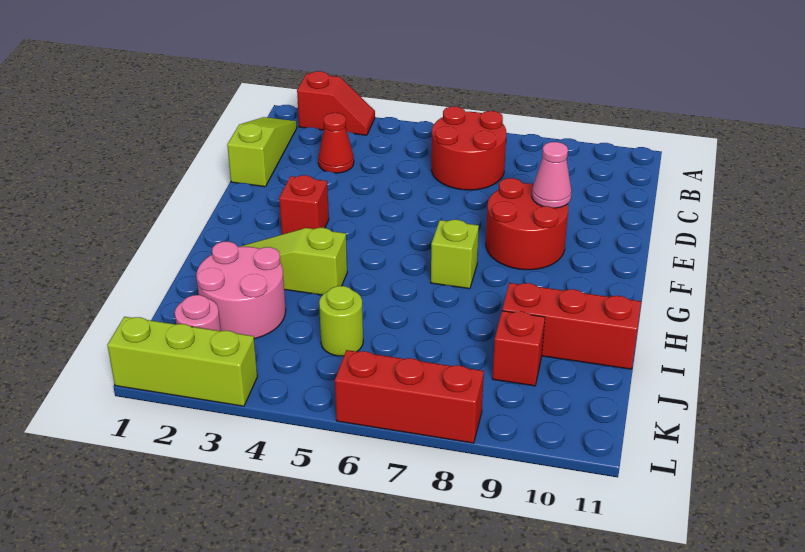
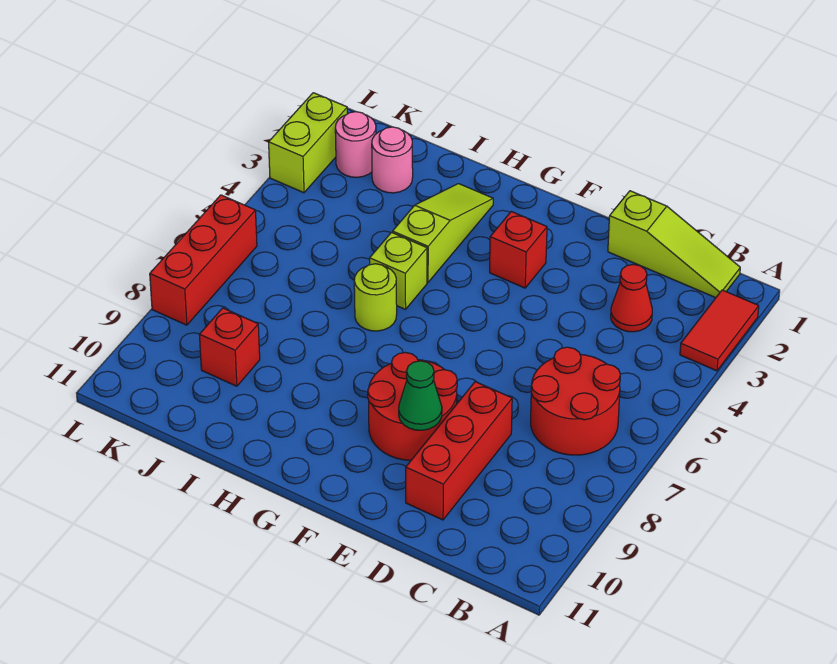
red slope A2:A3 level 1 top 2 -> red tile A2:A3 level 1
pink cone E9 level 2 -> green cone E9 level 2
lime brick G7 level 1 -> lime brick H5 level 1
pink round brick I2:J3 level 1 -> pink round brick J2 level 1
red brick I9:I11 level 1 -> red brick D8:D10 level 1
lime round brick J5 level 1 -> lime round brick H6 level 1
lime brick L1:L3 level 1 -> lime brick L2:L3 level 1

